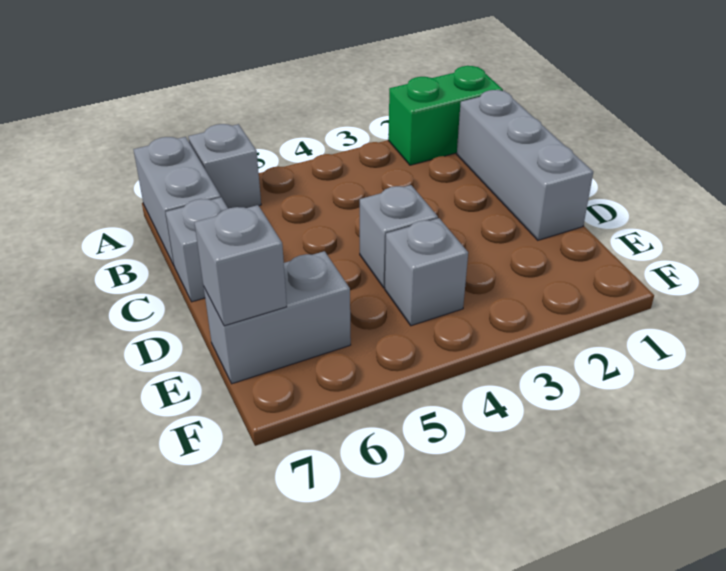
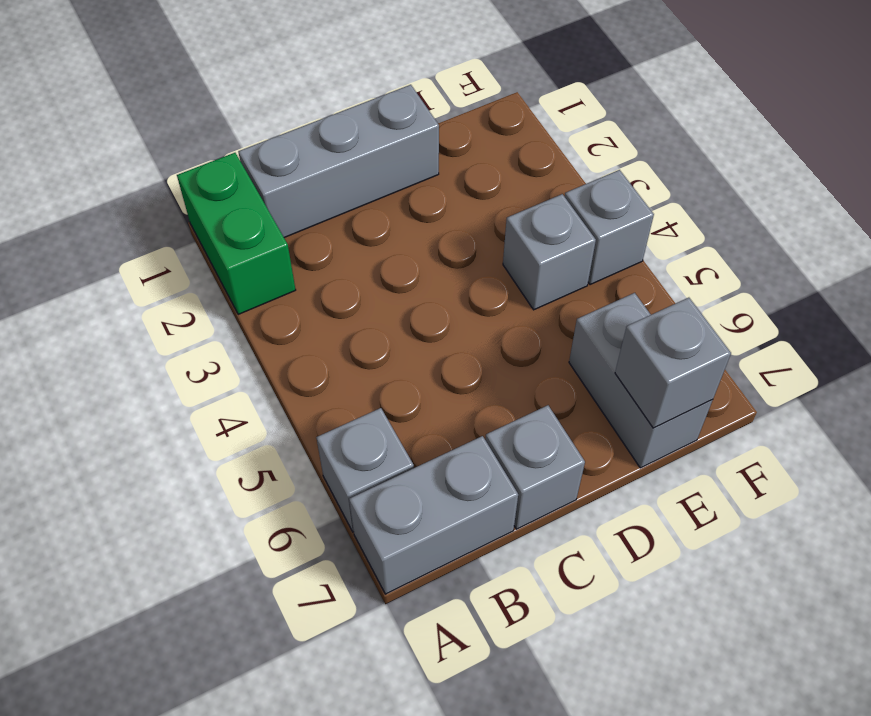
grey brick D4 level 1 -> grey brick F4 level 1

